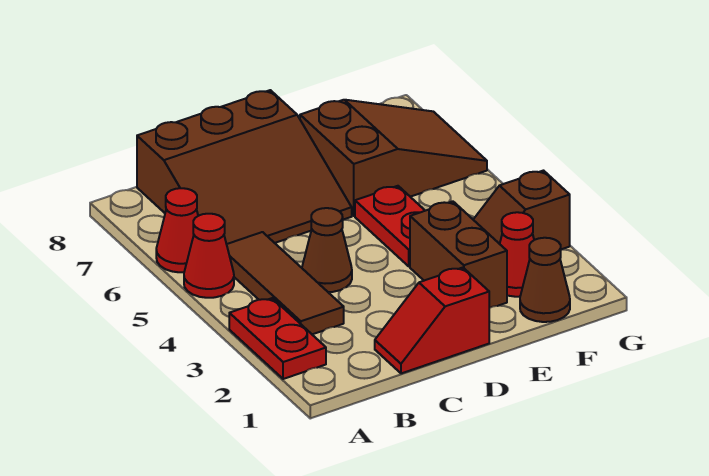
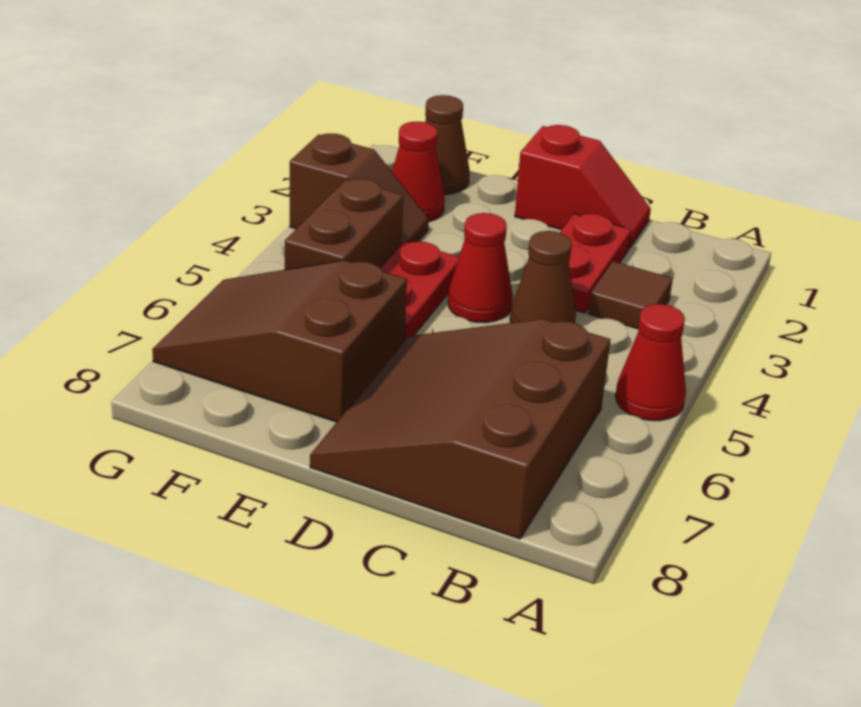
red plate A2:A3 level 1 -> red plate C2:C3 level 1
red cone A6 level 1 -> red cone D4 level 1
brown tile B3:B5 level 1 -> brown tile B3 level 1
brown slope B6:D8 level 1 top 8 -> brown slope B6:D8 level 1 top B
brown brick E2:E3 level 1 -> brown brick F4:F5 level 1

